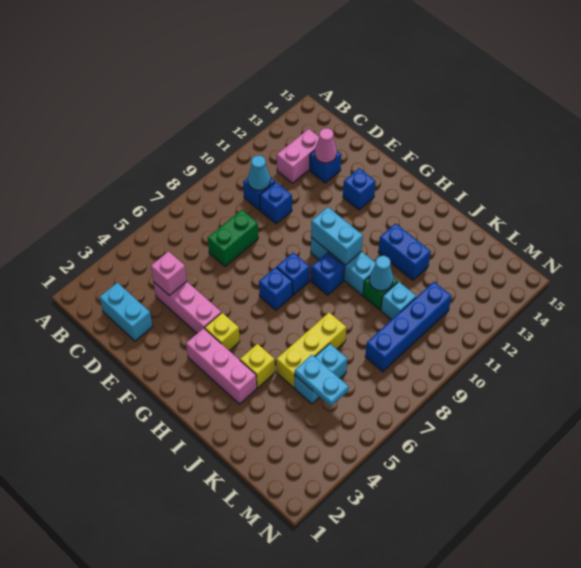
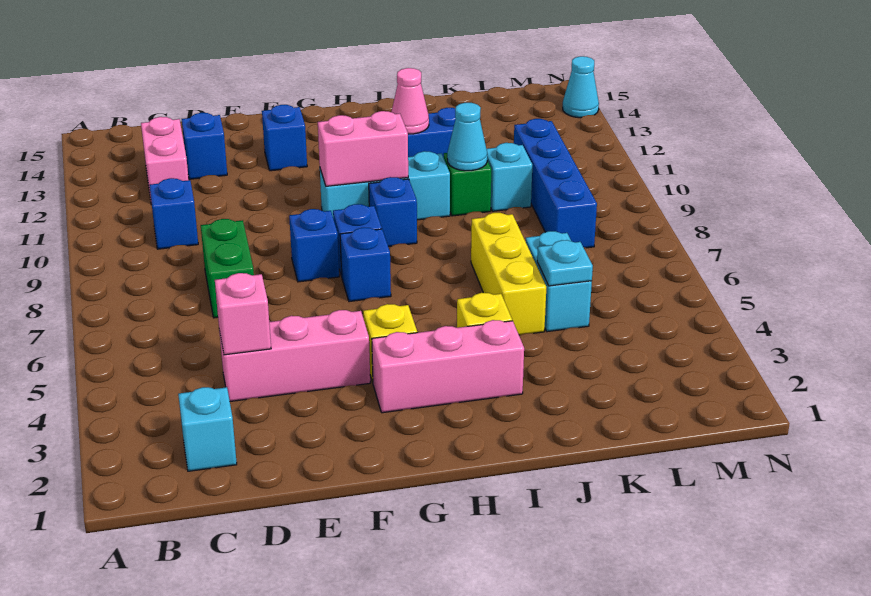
cyan brick C2:D2 level 1 -> cyan brick C2 level 1
cyan cone C10 level 2 -> cyan cone N14 level 1
blue brick D10 level 1 -> blue brick F8 level 1
pink cone D13 level 2 -> pink cone I12 level 2
cyan brick G10:H10 level 2 -> pink brick G10:H10 level 2
cyan plate K5:L5 level 2 -> cyan plate K5 level 2

